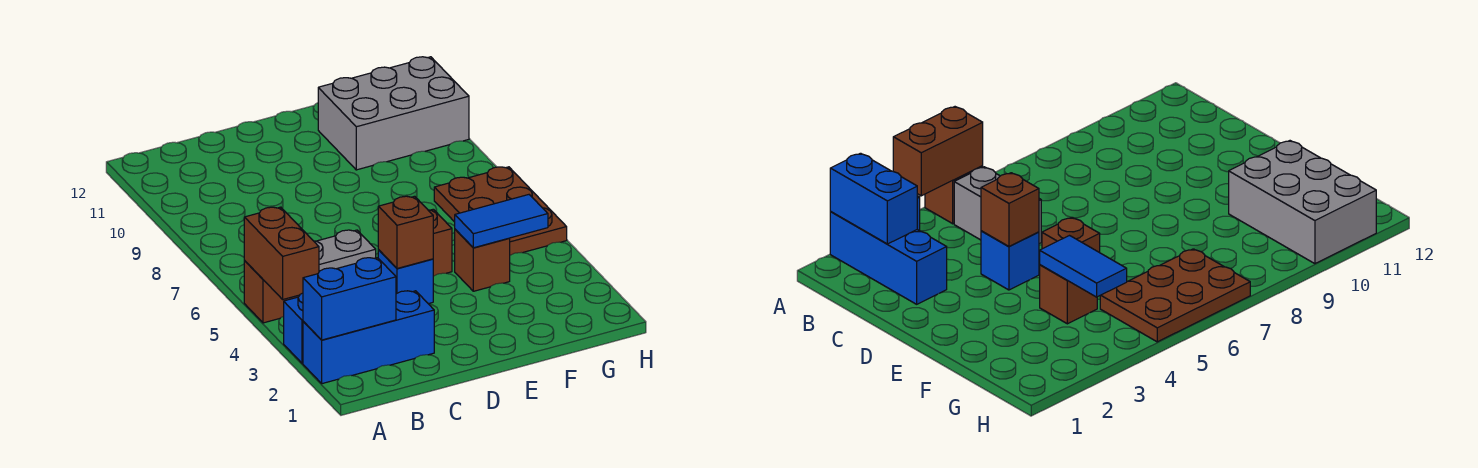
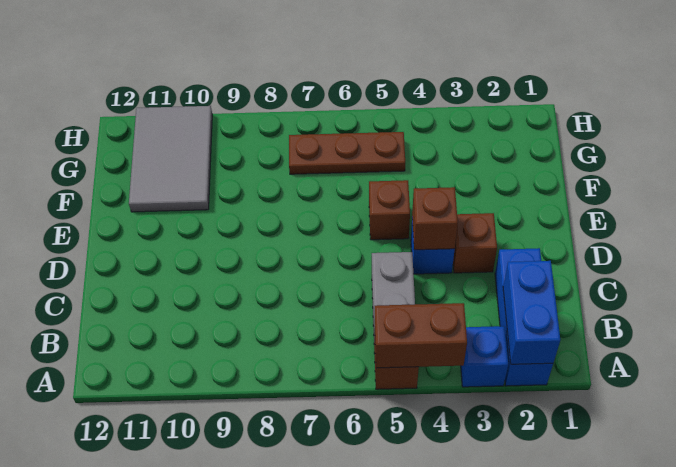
brown brick F4 level 1 -> brown brick D3 level 1
blue tile F4:G4 level 2 -> none
grey brick F10:H11 level 1 -> grey tile F10:H11 level 1
brown plate G5:H7 level 1 -> brown plate G5:G7 level 1

